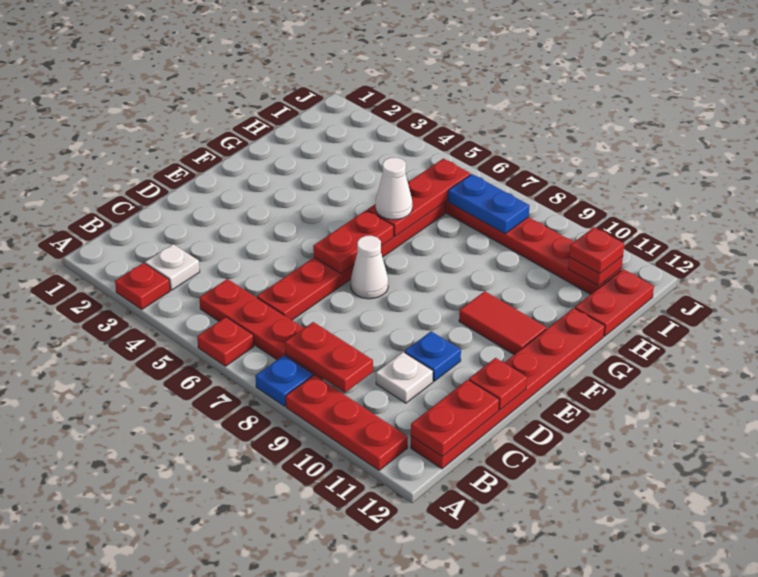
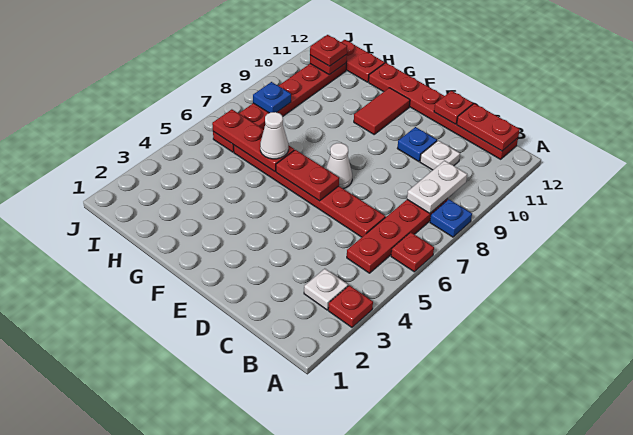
red plate A9:A11 level 1 -> none
red plate B8:B9 level 2 -> white plate B8:B9 level 2
blue plate I7:I8 level 2 -> blue plate I8 level 2

